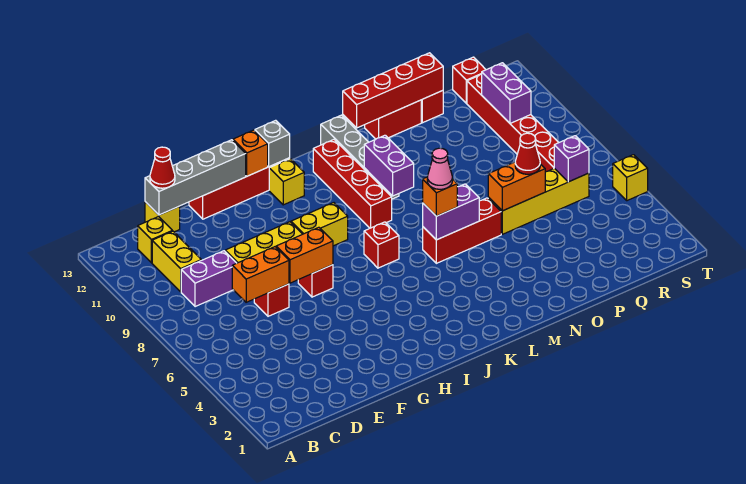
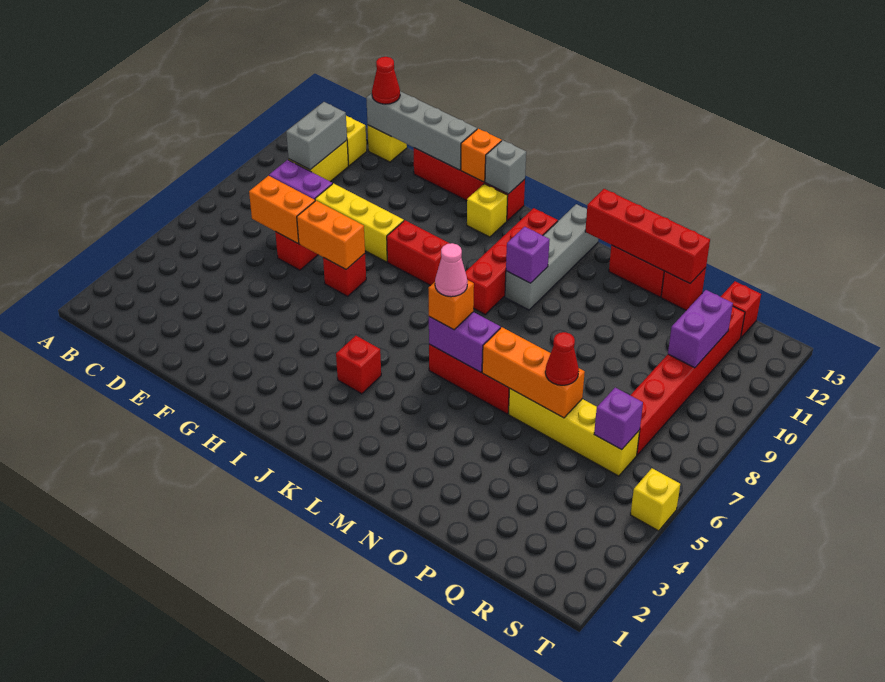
none -> grey brick C10:C11 level 2
yellow brick H9:I9 level 1 -> red brick H9:I9 level 1
red brick J7 level 1 -> red brick J4 level 1
purple brick L9:L10 level 2 -> purple brick L10 level 2
orange brick O6:P6 level 2 -> orange brick N6:P6 level 2

